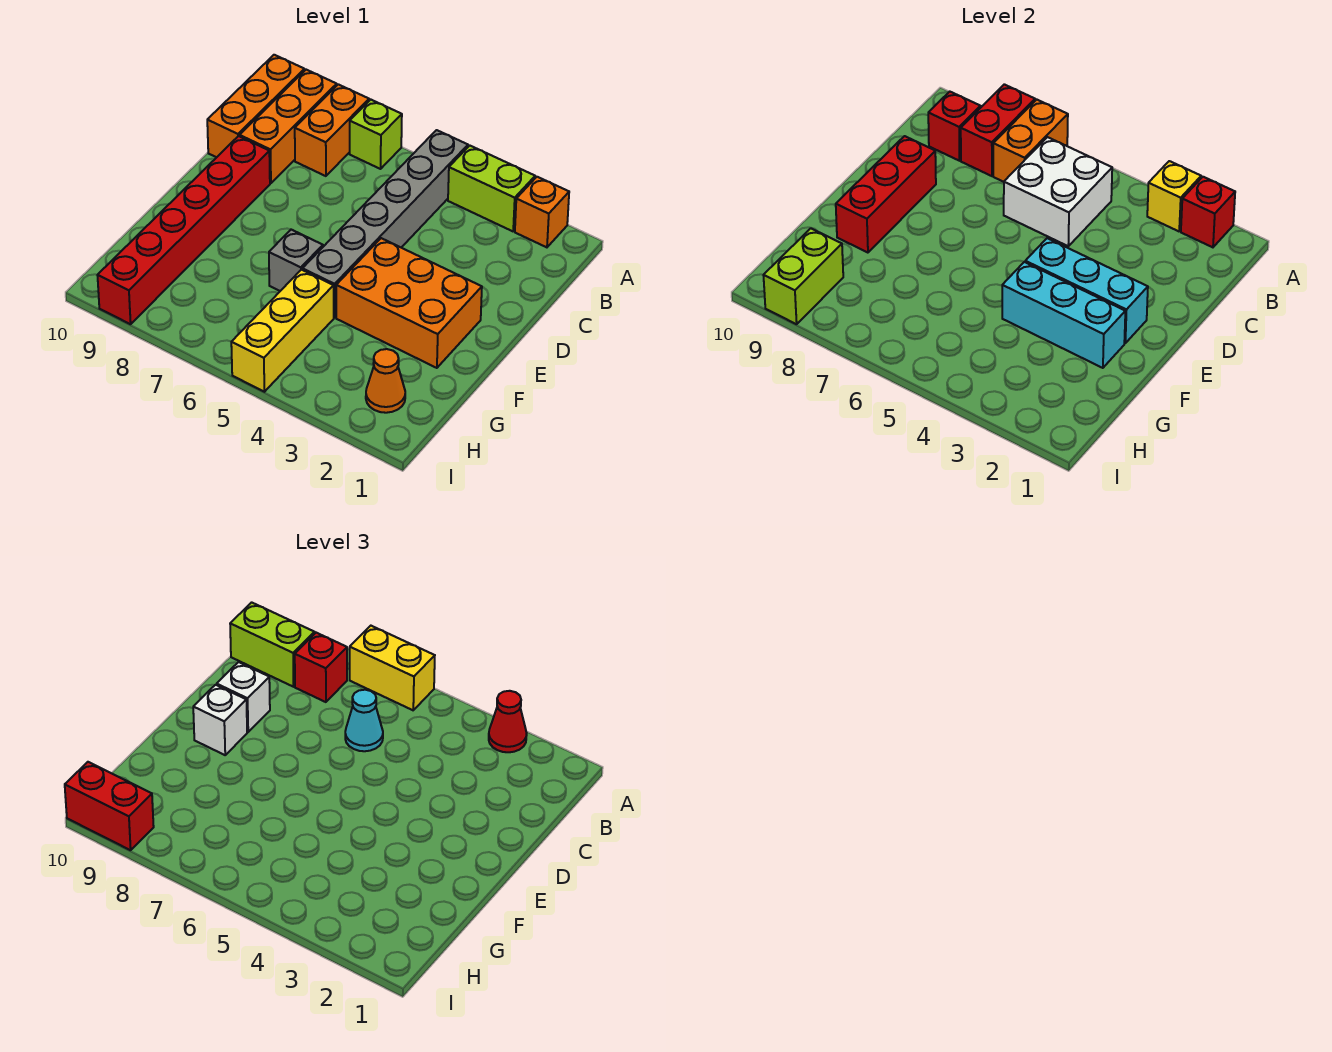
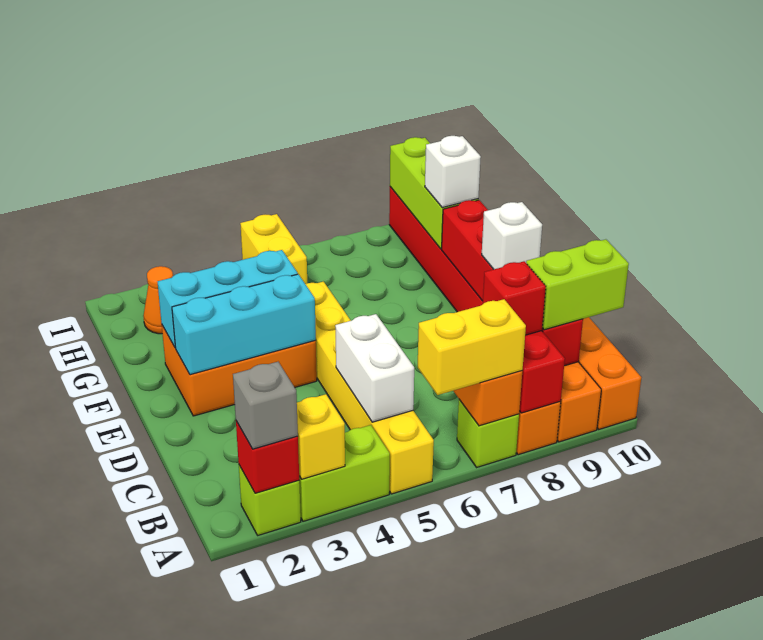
orange brick A2 level 1 -> lime brick A2 level 1
red cone A3 level 3 -> none
grey brick A5:F5 level 1 -> yellow brick A5:F5 level 1
white brick B5:C6 level 2 -> white brick B5:C5 level 2
cyan cone C6 level 3 -> none
white brick E9 level 3 -> white brick G9 level 3
grey brick F6 level 1 -> grey brick A2 level 3
yellow brick G5:I5 level 1 -> yellow brick H5:I5 level 1
lime brick H9:I9 level 2 -> lime brick G9:I9 level 2
red brick I9:I10 level 3 -> none

